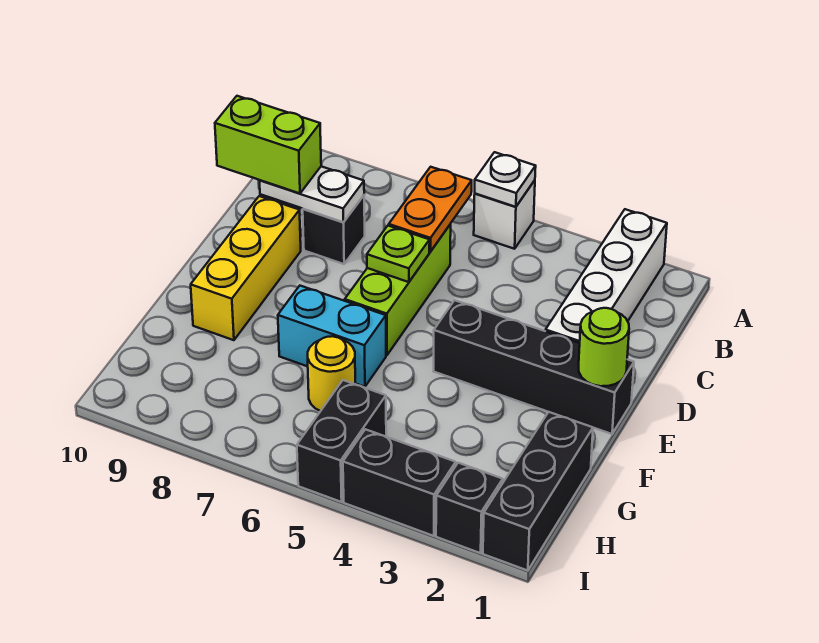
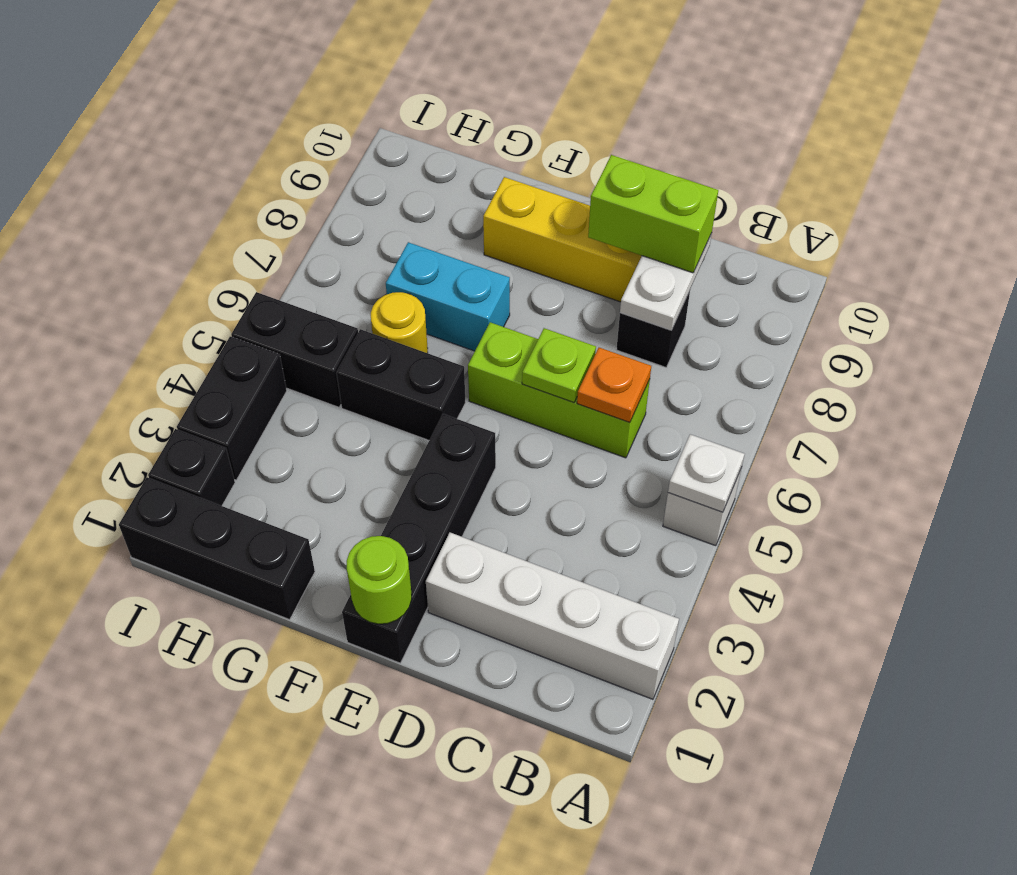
orange plate B6:C6 level 2 -> orange plate C6 level 2
lime brick C9:C10 level 3 -> lime brick C9:D9 level 3
none -> black brick F5:G5 level 1
cyan brick F6:F7 level 1 -> cyan brick F7:G7 level 1

